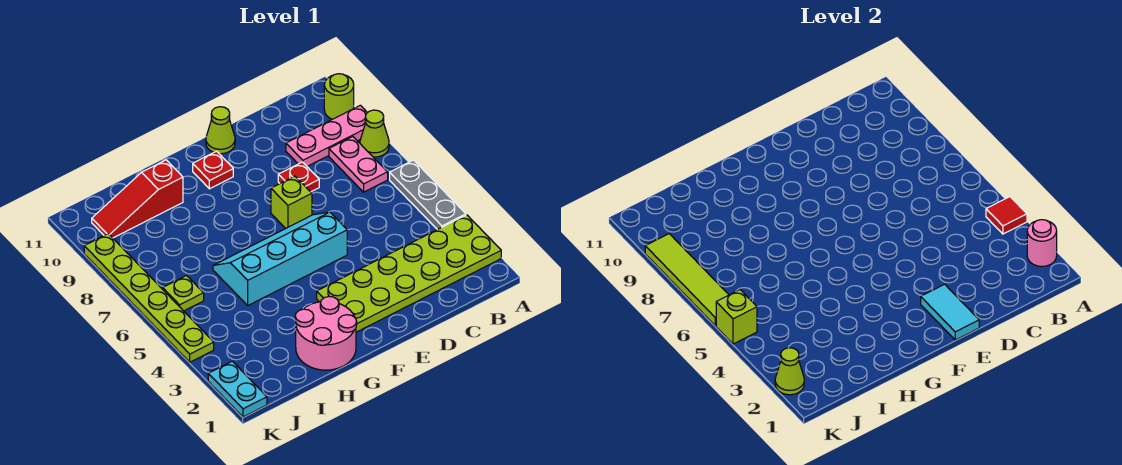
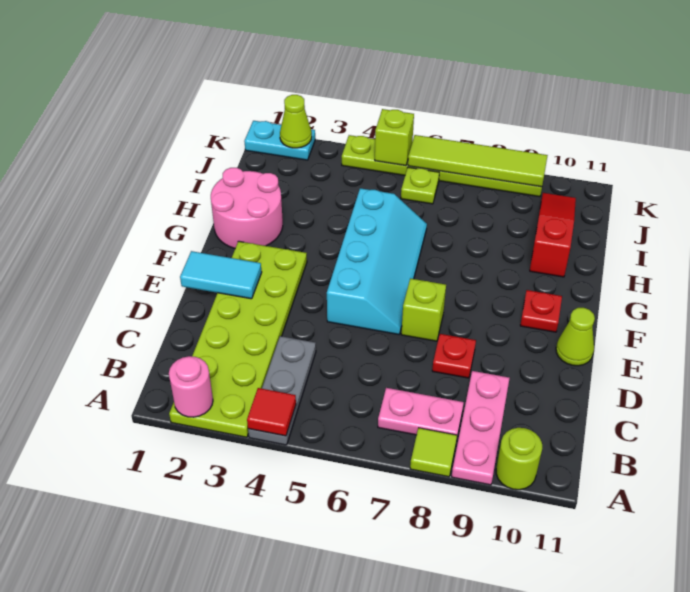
grey plate A4:A6 level 1 -> grey plate A4:C4 level 1
lime cone A8 level 1 -> lime tile A8 level 1

